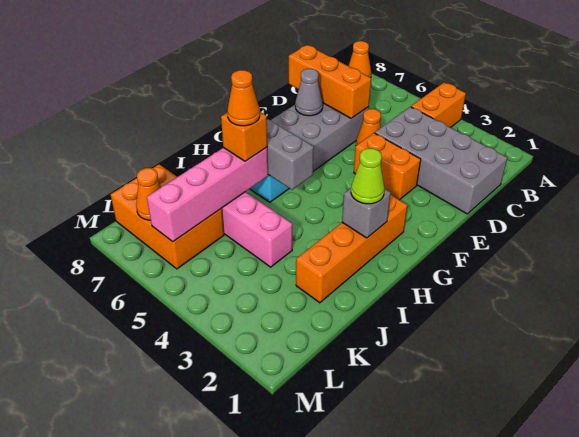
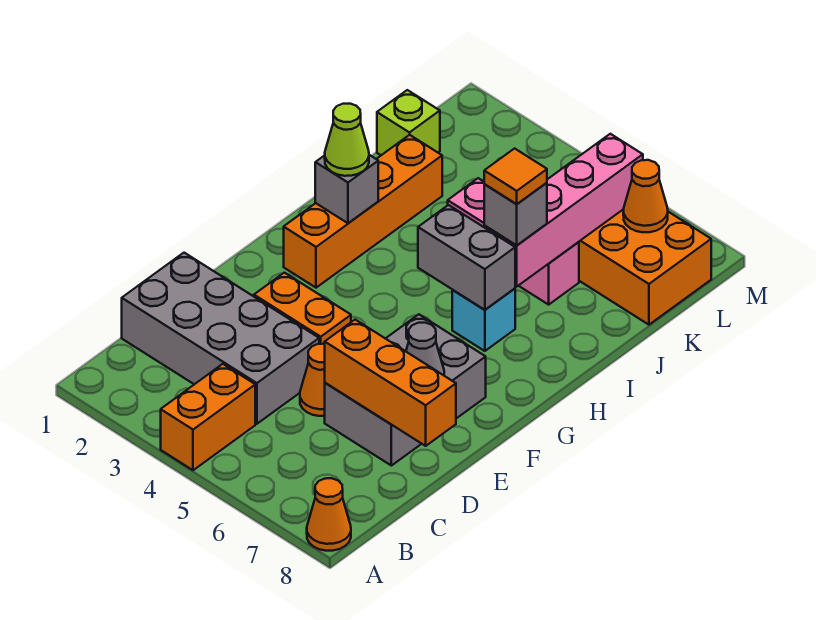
orange brick I6 level 3 -> grey brick I6 level 3
orange cone I6 level 4 -> orange tile I6 level 4
none -> lime brick K1 level 1

